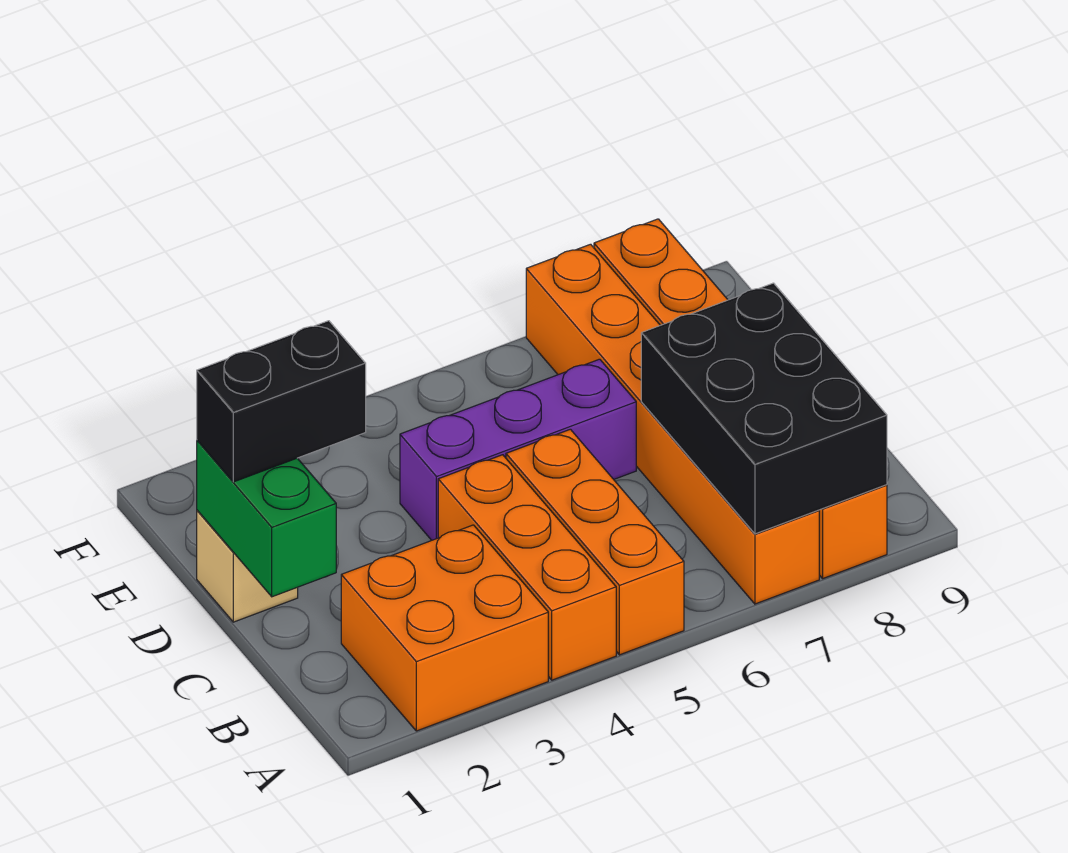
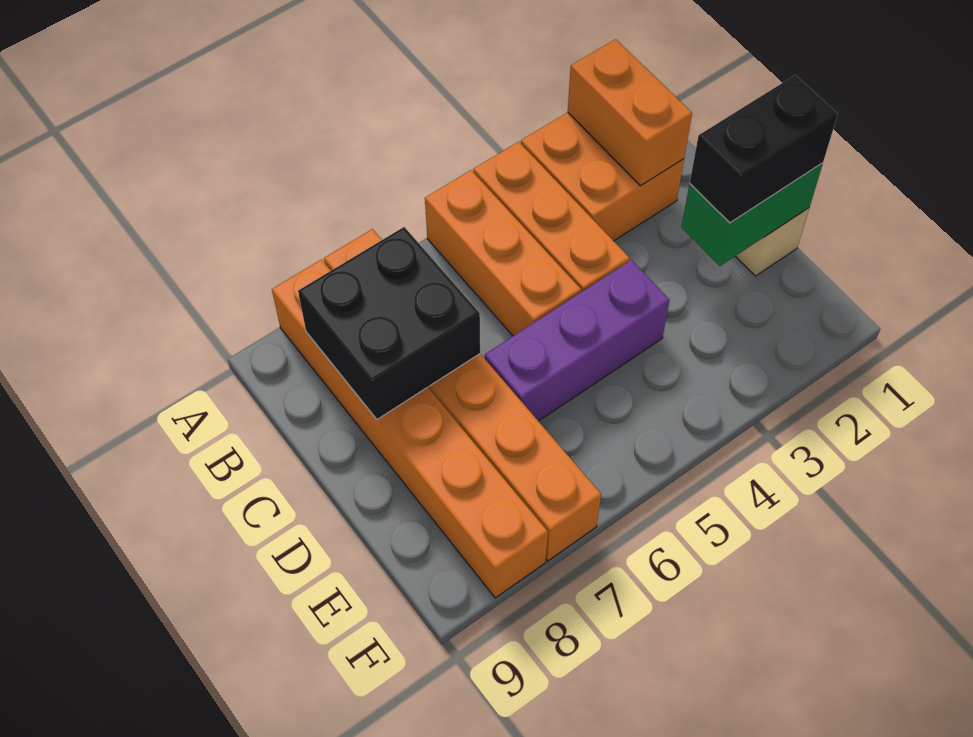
none -> orange brick A2:B2 level 2
black brick A7:C8 level 2 -> black brick B7:C8 level 2
green brick C1:D1 level 2 -> green brick D1:D2 level 2

